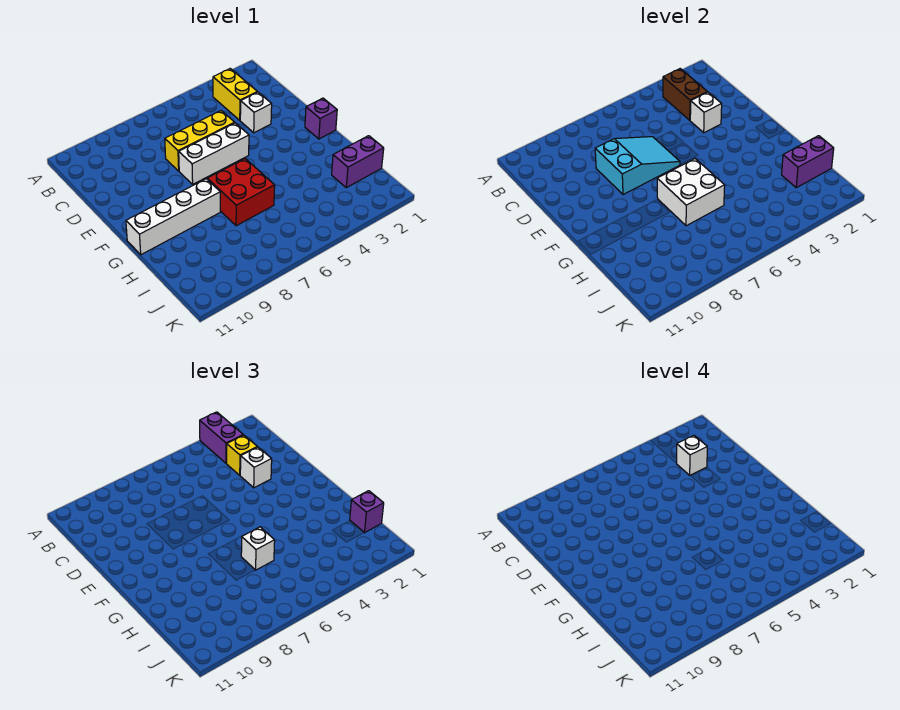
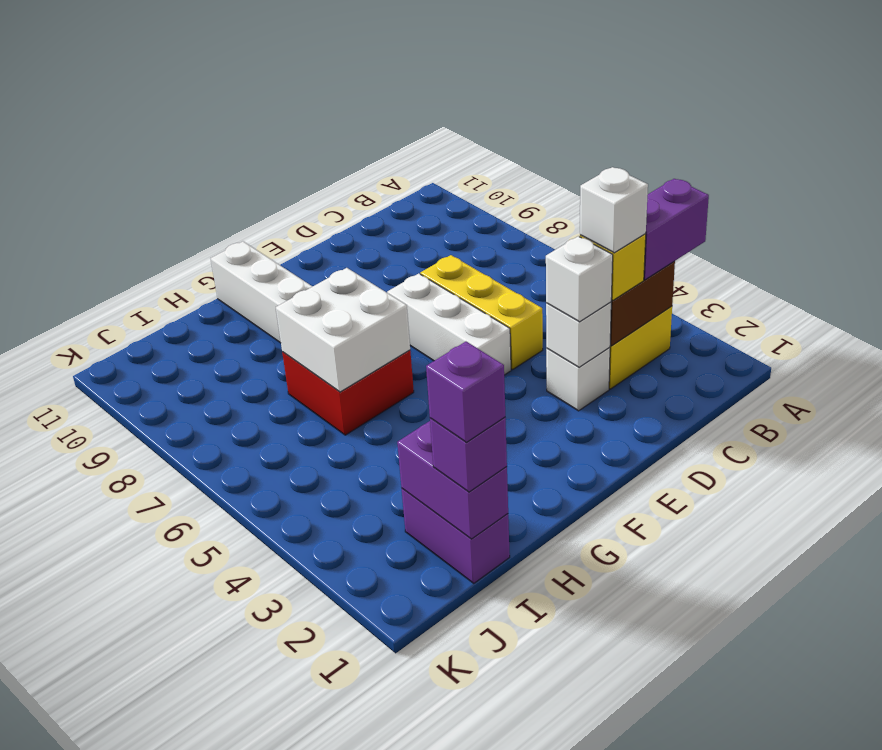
cyan slope D6:E8 level 2 top 8 -> none
purple brick F1 level 1 -> purple brick I1 level 4
white brick H6 level 3 -> none

